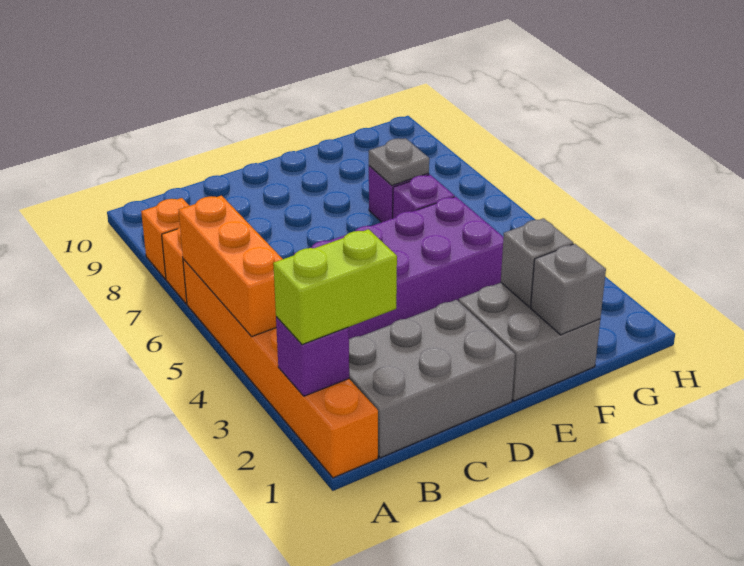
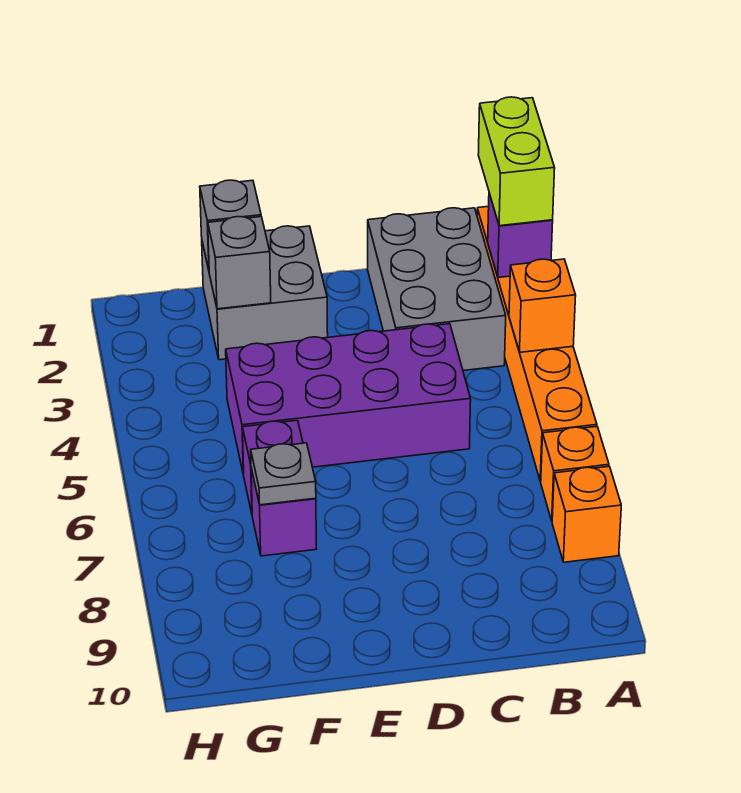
lime brick A2:B2 level 3 -> lime brick A1:A2 level 3
orange brick A4:A6 level 2 -> orange brick A4 level 2
grey brick B1:D2 level 1 -> grey brick B1:C3 level 1

